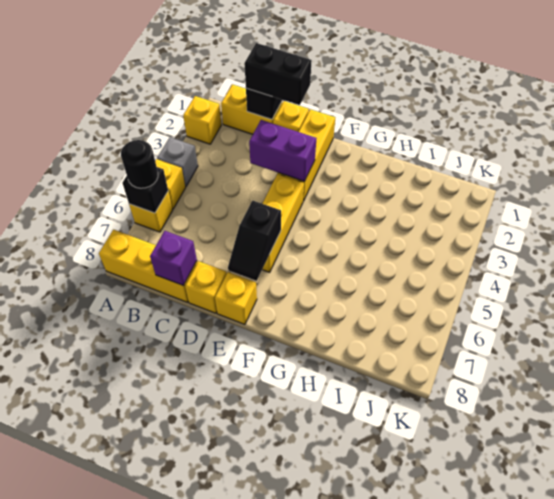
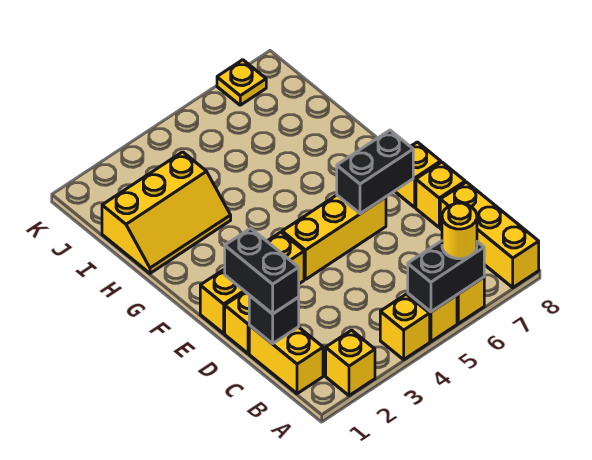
grey brick A4 level 1 -> yellow brick A4 level 1
black brick A6 level 2 -> black brick A5:A6 level 2
black round brick A6 level 3 -> yellow round brick A6 level 3
purple brick C8 level 2 -> none
purple brick D3:E3 level 2 -> none
black slope E6:E7 level 2 top 6 -> black brick E6:E7 level 2
none -> yellow slope H1:I3 level 1 top I
none -> yellow plate K7 level 1

